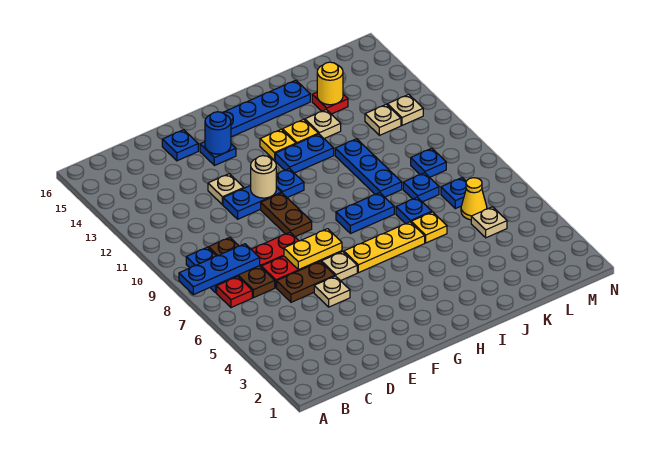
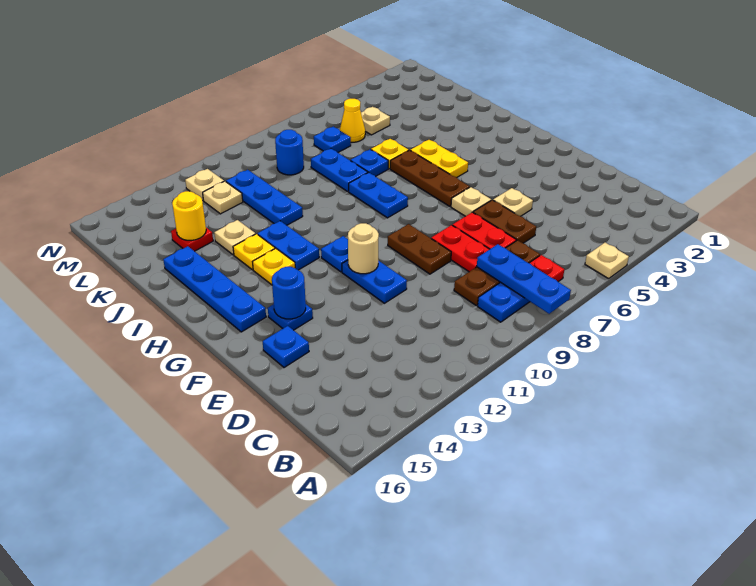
yellow plate E7:F7 level 2 -> yellow plate H5:I5 level 1
tan plate E12 level 1 -> tan plate A5 level 1
brown plate F9:F10 level 1 -> brown plate E9:F9 level 1
yellow plate G6:I6 level 1 -> brown plate G6:I6 level 1
blue plate J9:J11 level 1 -> blue plate J11:L11 level 1
blue plate K8 level 1 -> blue plate J8:K8 level 1
blue plate L9 level 1 -> blue round brick L9 level 1

